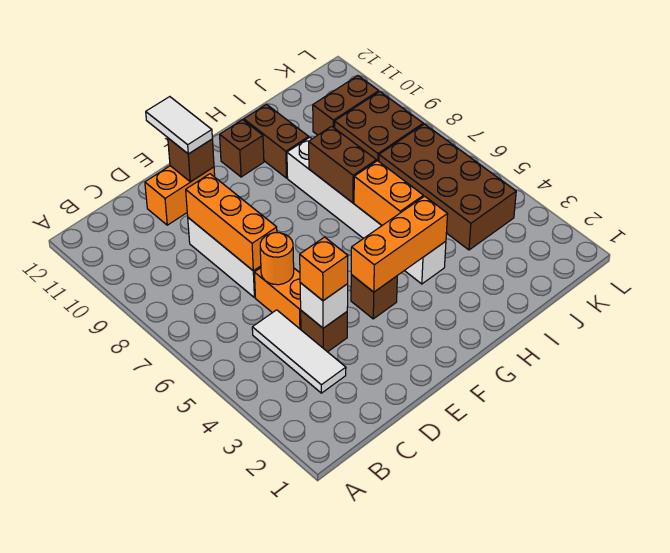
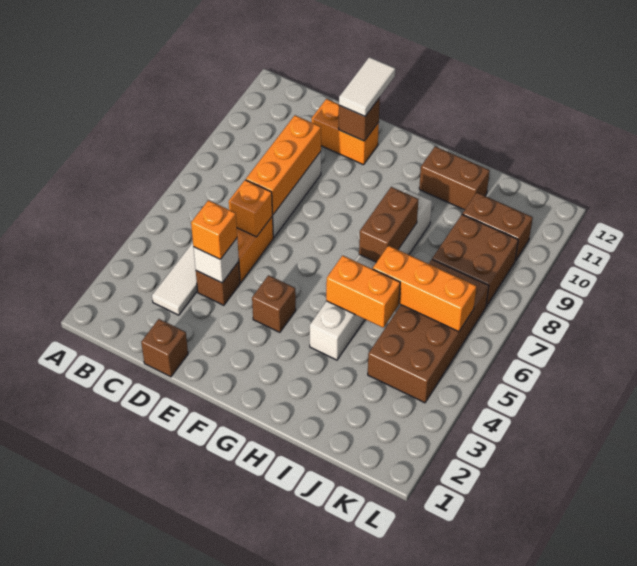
orange round brick D6 level 2 -> orange brick D6 level 2
orange brick F4:H4 level 2 -> orange brick I6:K6 level 2
brown brick G11 level 1 -> brown brick D1 level 1
orange brick H5:H6 level 2 -> orange brick H5:I5 level 2
brown brick H10:H11 level 1 -> brown brick H11:I11 level 1

